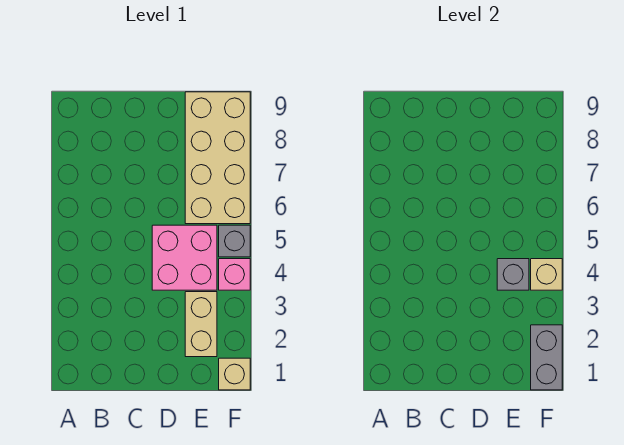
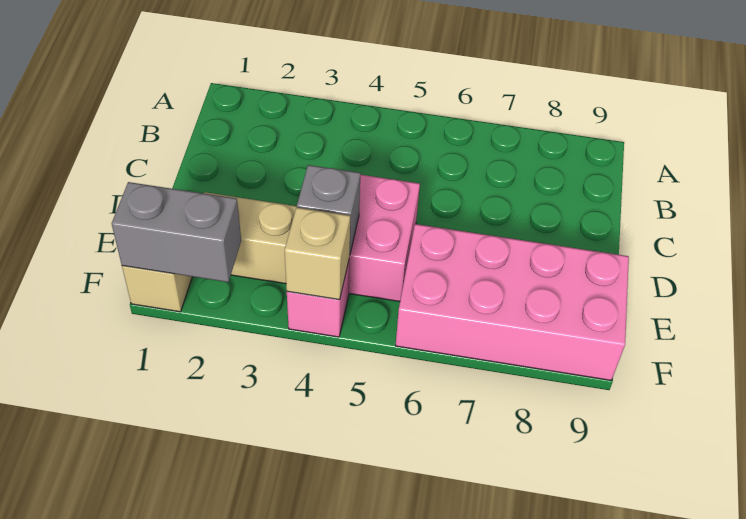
tan brick E6:F9 level 1 -> pink brick E6:F9 level 1
grey brick F5 level 1 -> none

